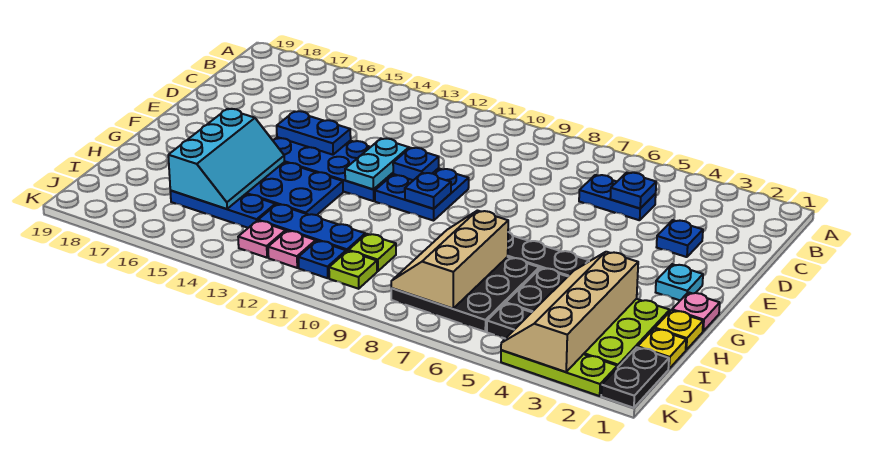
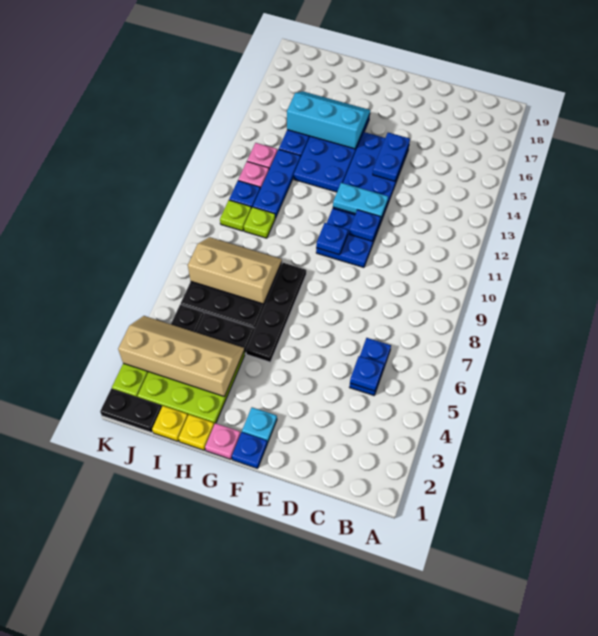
blue plate D3 level 1 -> blue plate F1 level 1
cyan slope G15:I16 level 2 top 16 -> cyan slope G15:I16 level 2 top 15

